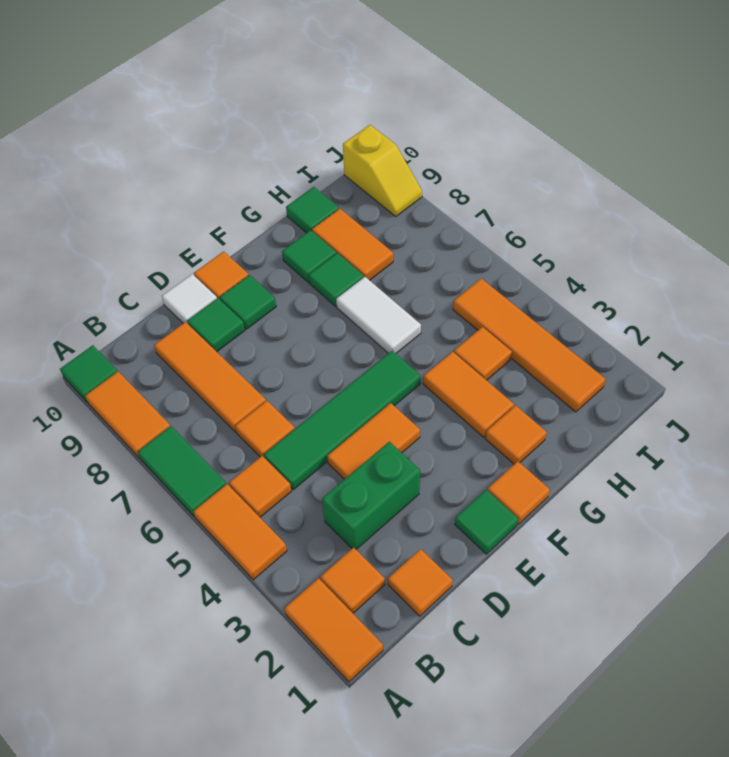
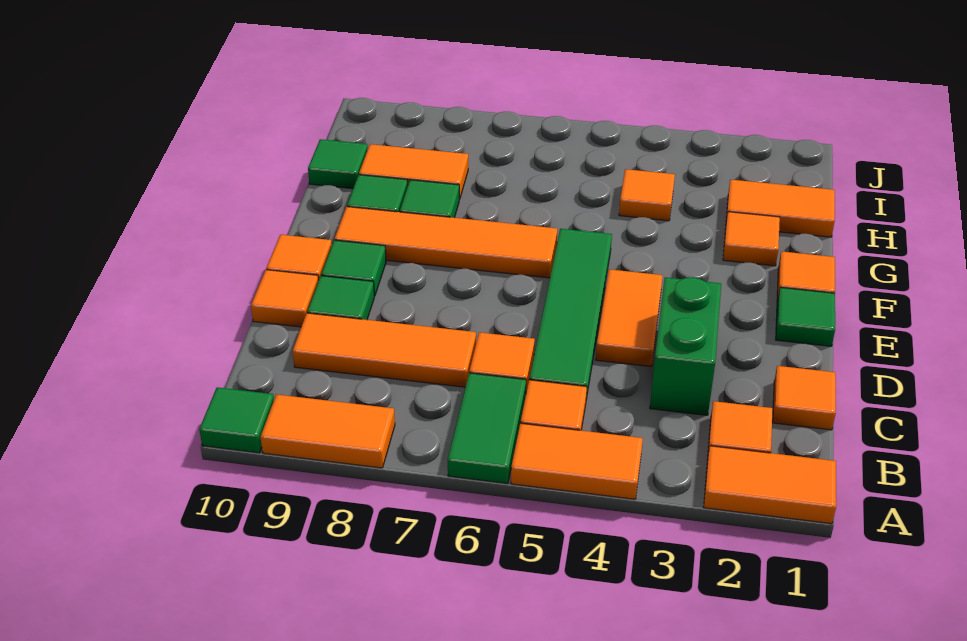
green tile A6:A7 level 1 -> green tile A6:B6 level 1
white tile D10 level 1 -> orange tile D10 level 1
orange tile G3:G4 level 1 -> orange tile H1:H2 level 1
white tile G6:G7 level 1 -> none
orange tile I2:I5 level 1 -> orange tile F6:F9 level 1
yellow slope J9:J10 level 1 top 10 -> none

